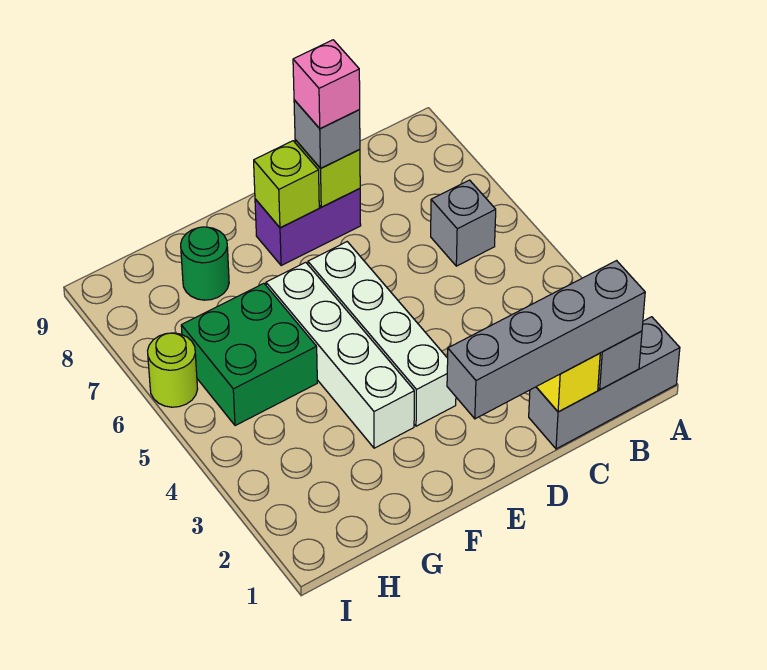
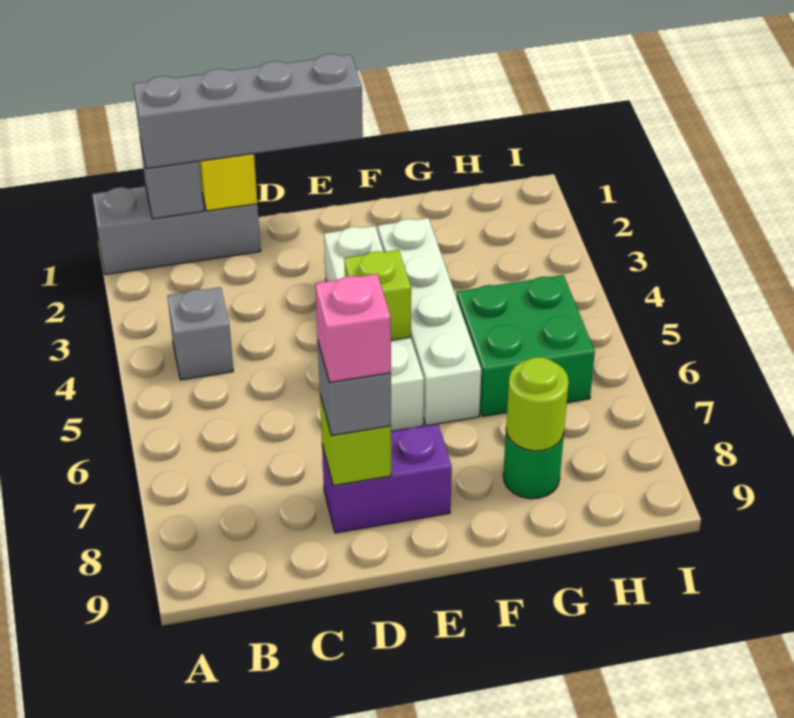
grey brick B6 level 1 -> grey brick B4 level 1
lime brick E8 level 2 -> lime brick E5 level 2
lime round brick I6 level 1 -> lime round brick G8 level 2

